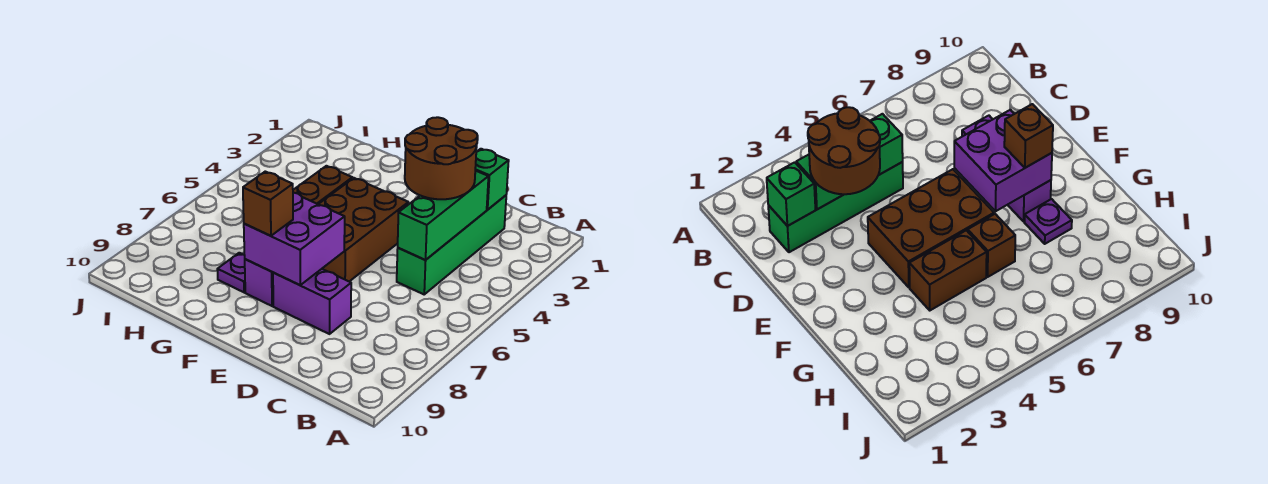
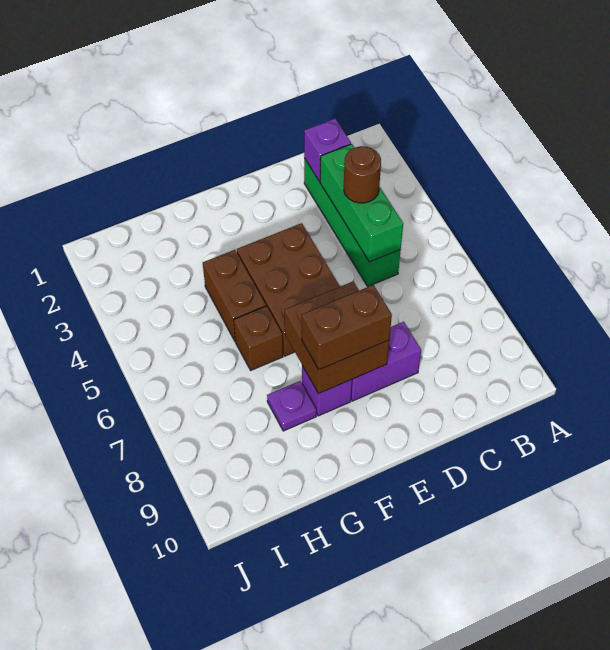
green brick C2 level 2 -> purple brick C2 level 2
brown round brick C3:D4 level 3 -> brown round brick C4 level 3
purple brick E7:F8 level 2 -> brown brick E7:F8 level 2
brown brick F8 level 3 -> brown brick E8:F8 level 3

